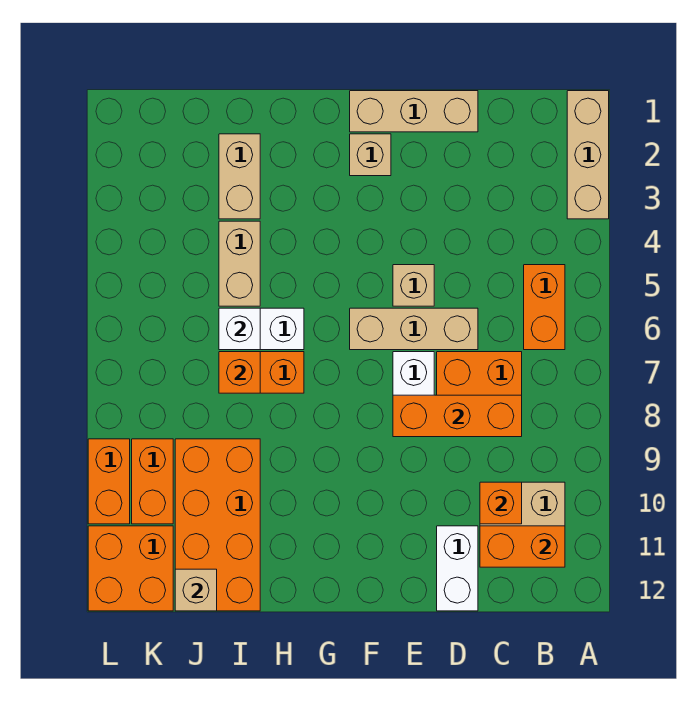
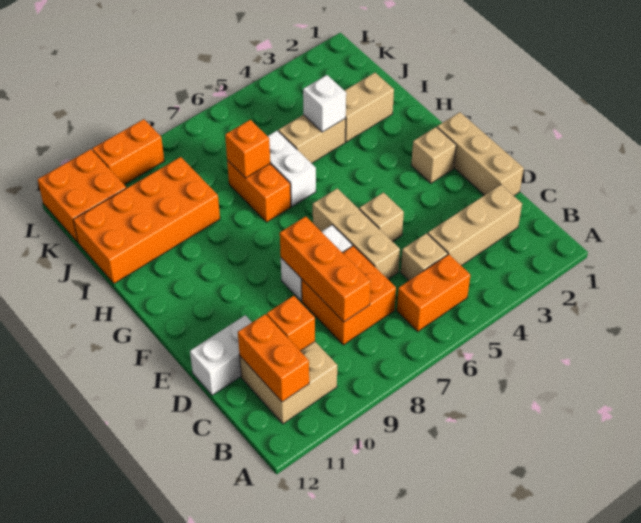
tan brick A1:A3 level 1 -> tan brick C2:C4 level 1
white brick I6 level 2 -> white brick I4 level 2
tan brick J12 level 2 -> tan brick C5 level 1
orange brick K9:K10 level 1 -> none

